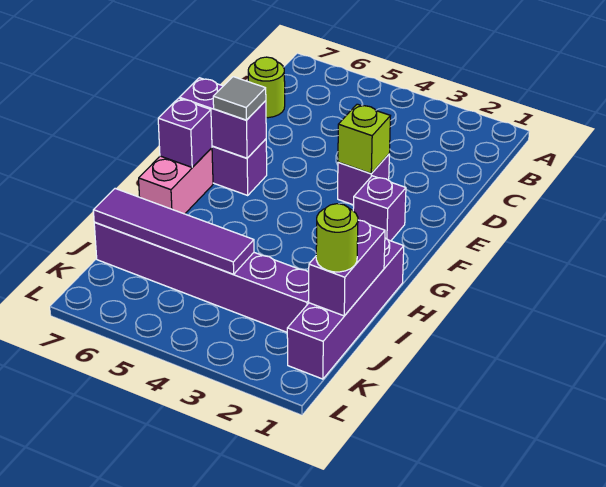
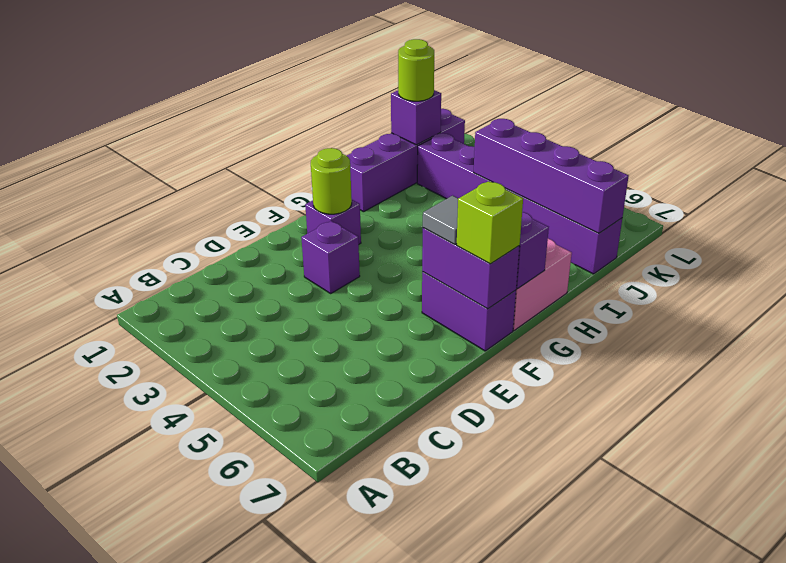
lime round brick C7 level 1 -> lime round brick F2 level 2
lime brick E3 level 2 -> lime brick F7 level 3
purple brick I1:J1 level 2 -> purple brick J1 level 2
purple tile J4:J7 level 2 -> purple brick J4:J7 level 2

